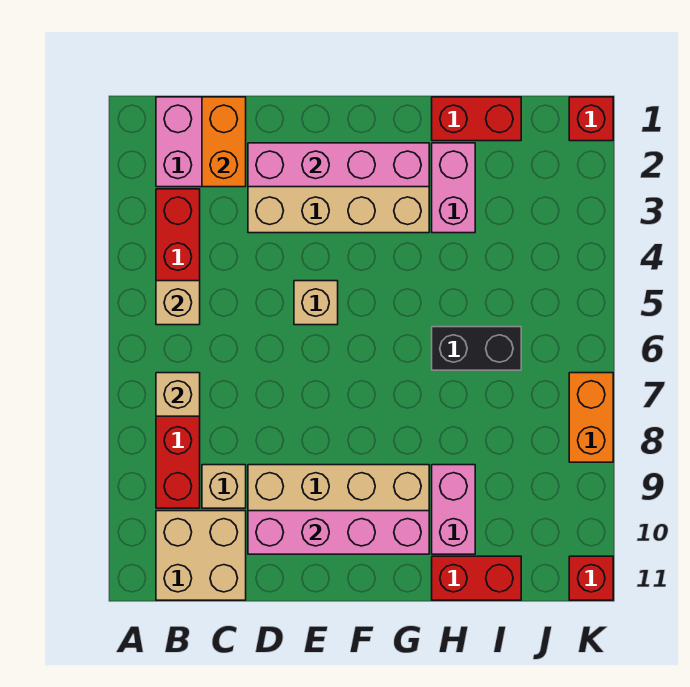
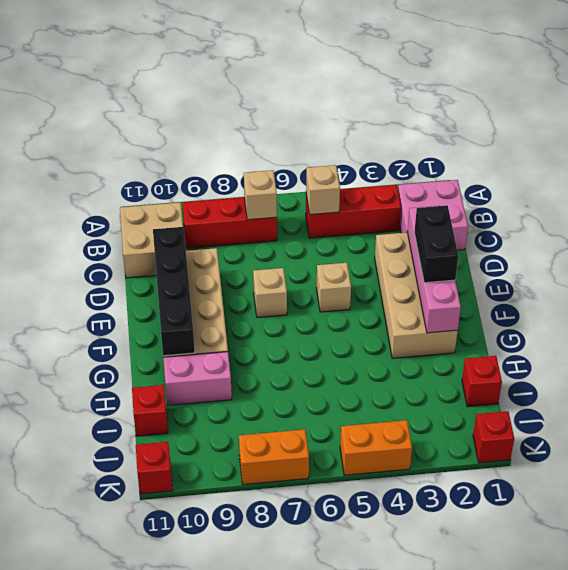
orange brick C1:C2 level 2 -> orange brick K4:K5 level 1
tan brick C9 level 1 -> tan brick E7 level 1
pink brick D10:G10 level 2 -> black brick D10:G10 level 2
red brick H1:I1 level 1 -> red brick I1 level 1
pink brick H2:H3 level 1 -> none
black brick H6:I6 level 1 -> black brick E2:F2 level 3
red brick H11:I11 level 1 -> red brick I11 level 1

